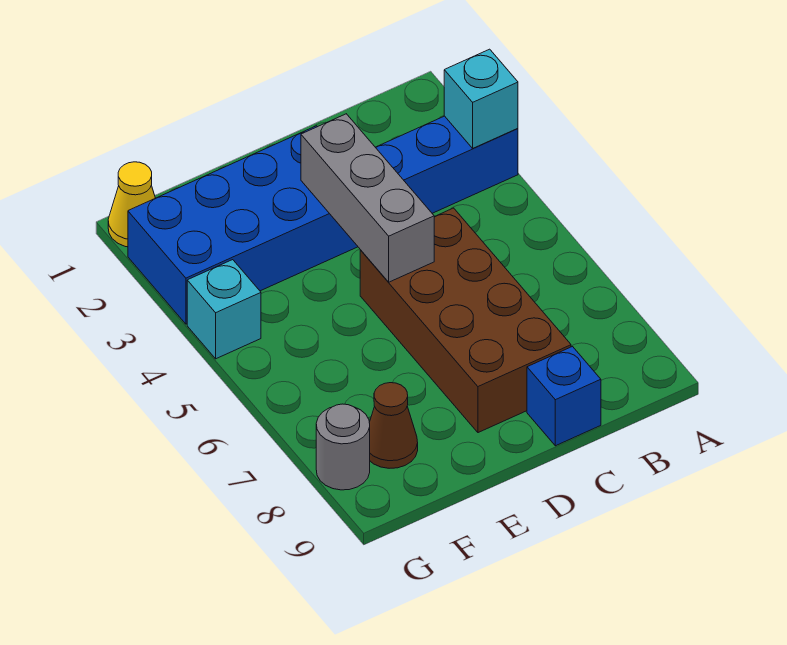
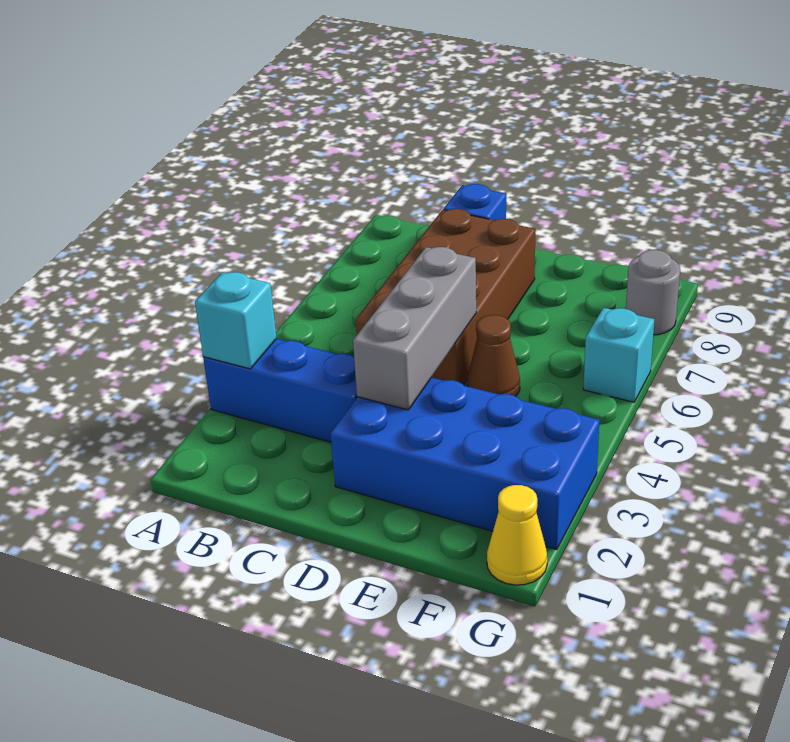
brown cone F8 level 1 -> brown cone E5 level 1
cyan brick G4 level 1 -> cyan brick G6 level 1

